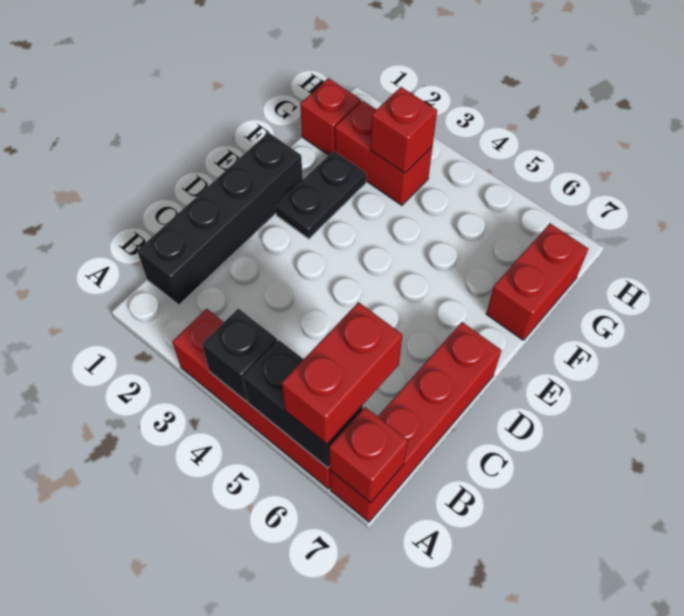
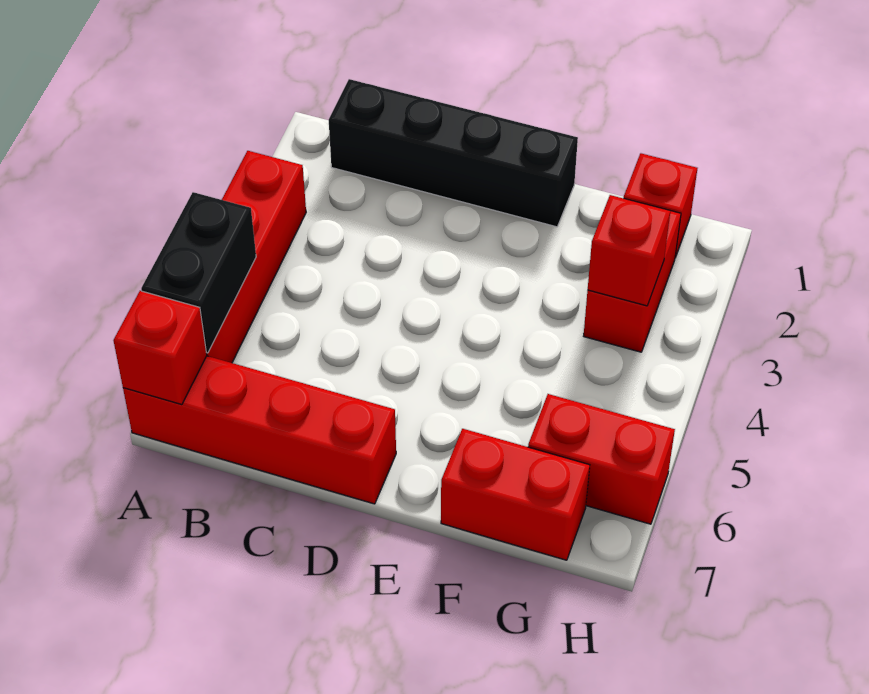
black brick A4 level 2 -> none
red brick A6:B6 level 3 -> red brick G6:H6 level 1
black plate E2:F2 level 1 -> none

